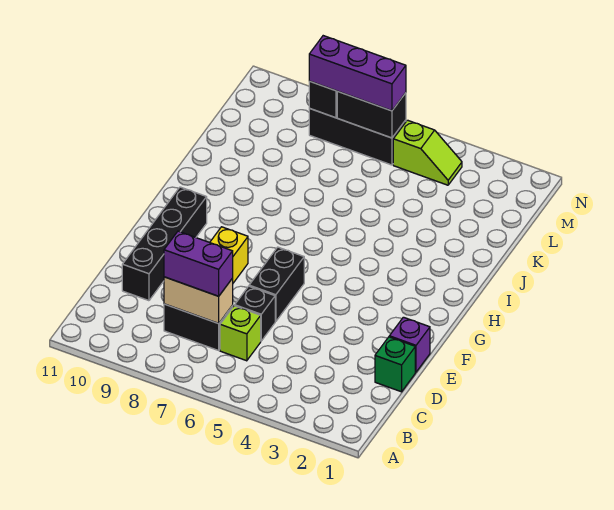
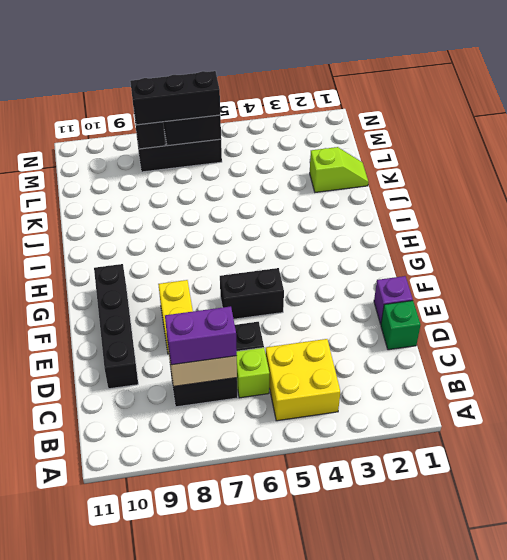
none -> yellow brick B4:C5 level 1
black brick E6:F6 level 1 -> black brick F5:F6 level 1
lime slope M4:M5 level 1 top 5 -> lime slope K1:K2 level 1 top 2
purple brick M6:M8 level 3 -> black brick M6:M8 level 3

